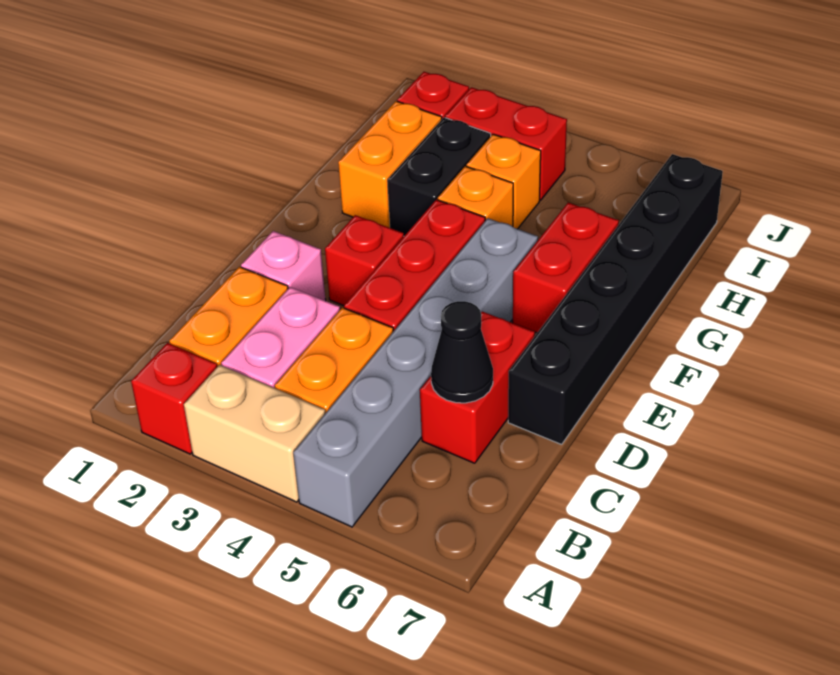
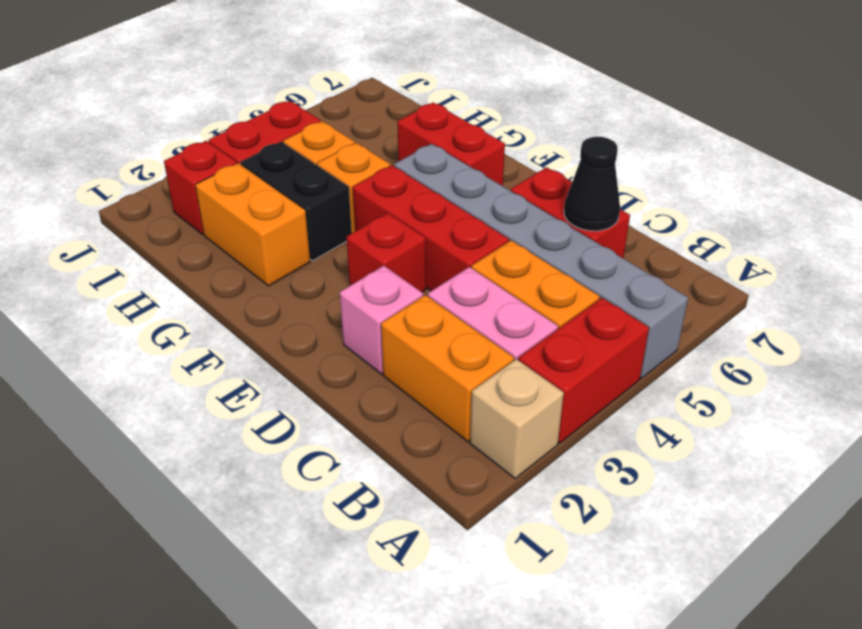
red brick A2 level 1 -> tan brick A2 level 1
tan brick A3:A4 level 1 -> red brick A3:A4 level 1
black brick D7:I7 level 1 -> none

